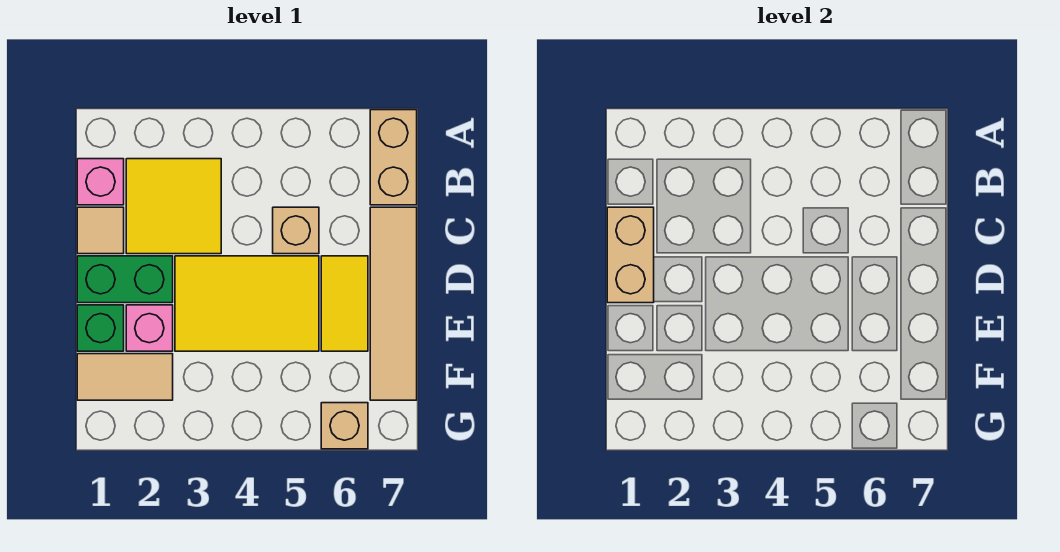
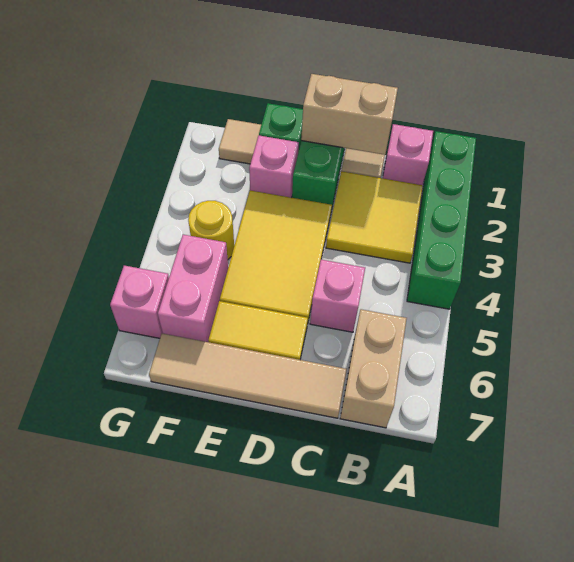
none -> green brick A1:A4 level 1
tan brick A7:B7 level 1 -> tan brick B6:B7 level 1
tan brick C5 level 1 -> pink brick C5 level 1
tan tile F1:F2 level 1 -> tan tile F1 level 1
none -> yellow round brick F4 level 1
none -> pink brick F5:F6 level 1
tan brick G6 level 1 -> pink brick G6 level 1

